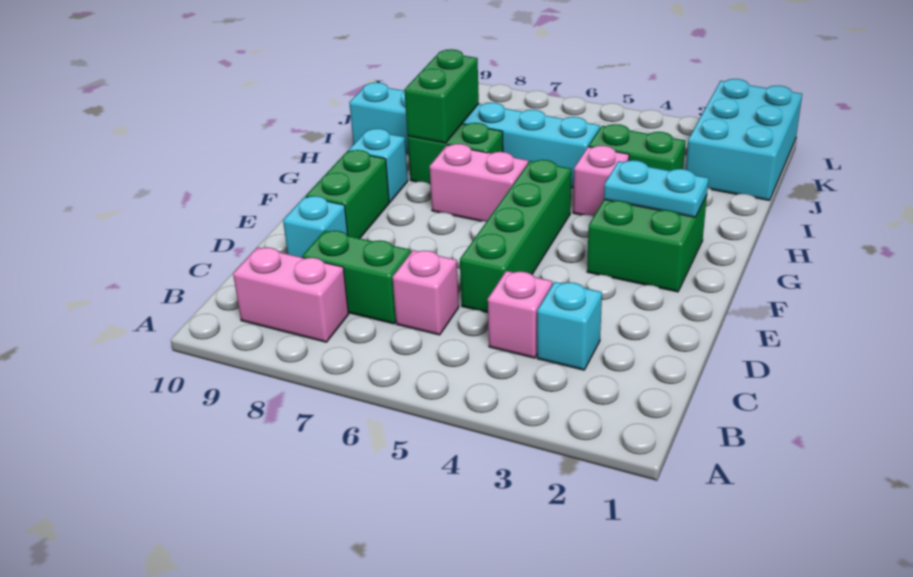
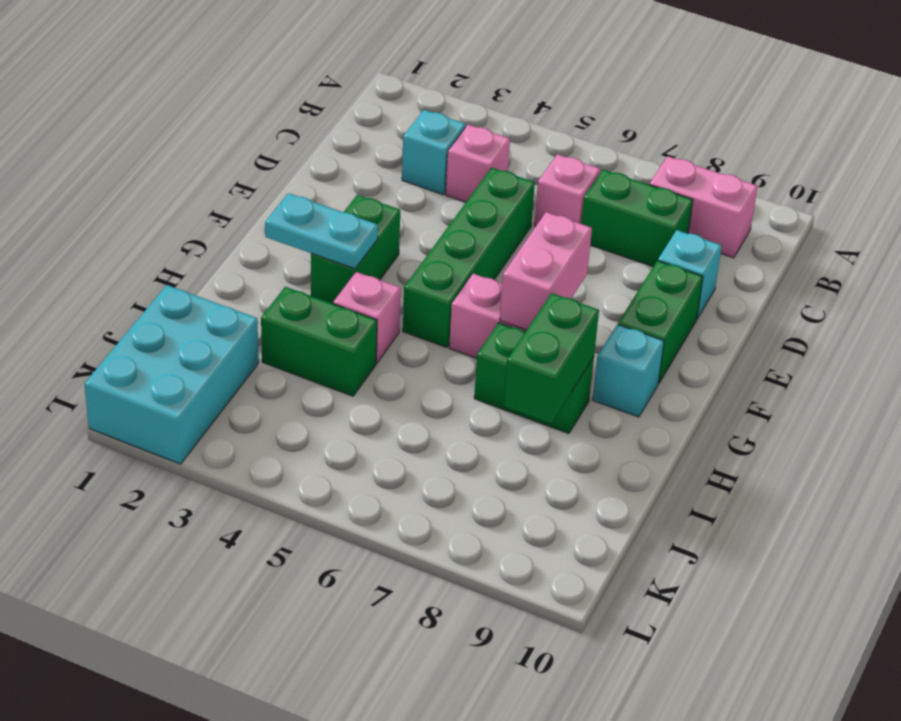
green brick F2:G3 level 1 -> green brick F3:G3 level 1
none -> pink brick F7:G7 level 2
cyan brick I5:I10 level 1 -> none

